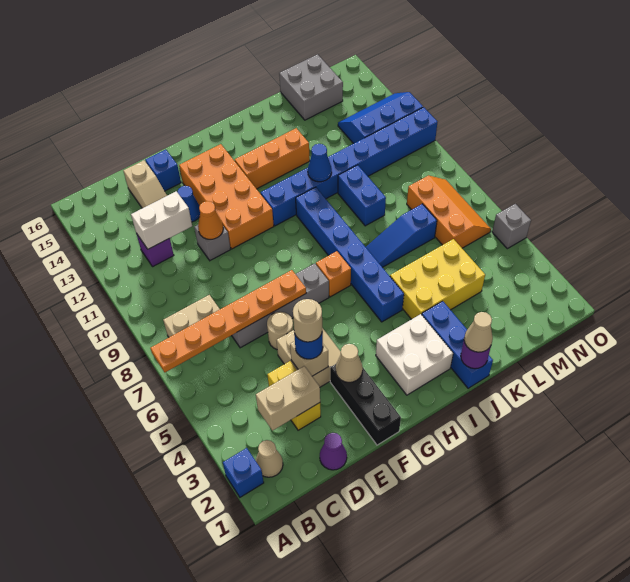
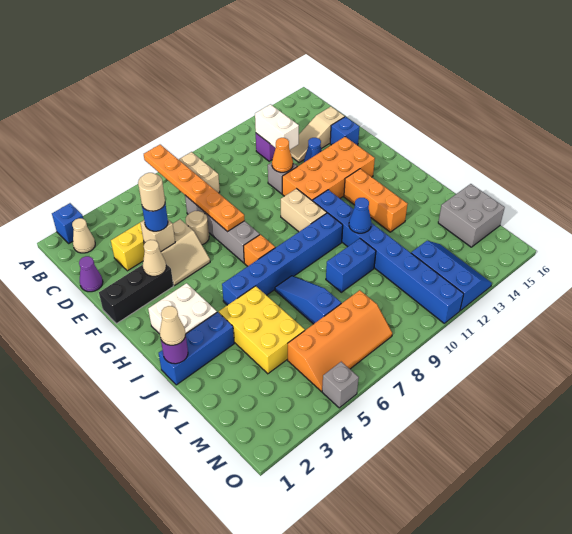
tan brick C3:D3 level 2 -> tan brick G10:H10 level 1
orange slope M6:N8 level 1 top M -> orange slope M5:N8 level 1 top M

